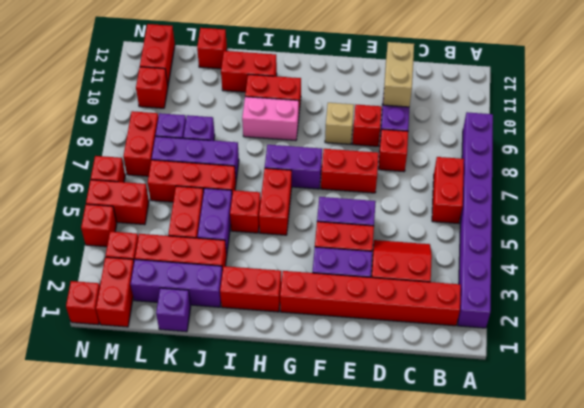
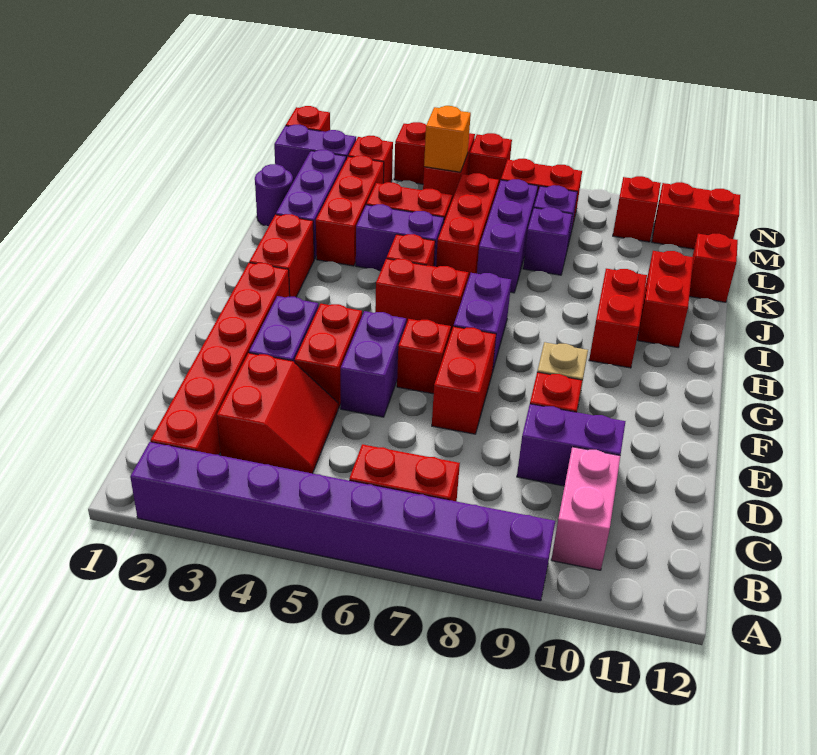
red brick D8 level 1 -> red brick F6 level 1
tan brick D10:D11 level 2 -> none
pink brick H9:I9 level 1 -> pink brick B10:C10 level 1
purple brick K1 level 1 -> purple round brick K1 level 1
red brick M1:M2 level 1 -> purple brick M1:M2 level 1
none -> orange brick M5 level 2

